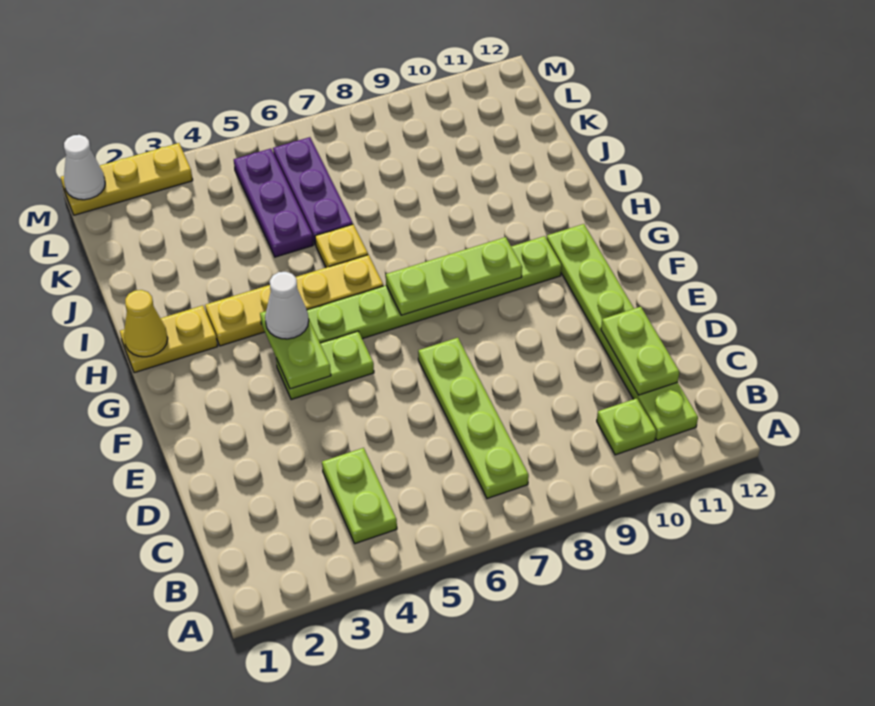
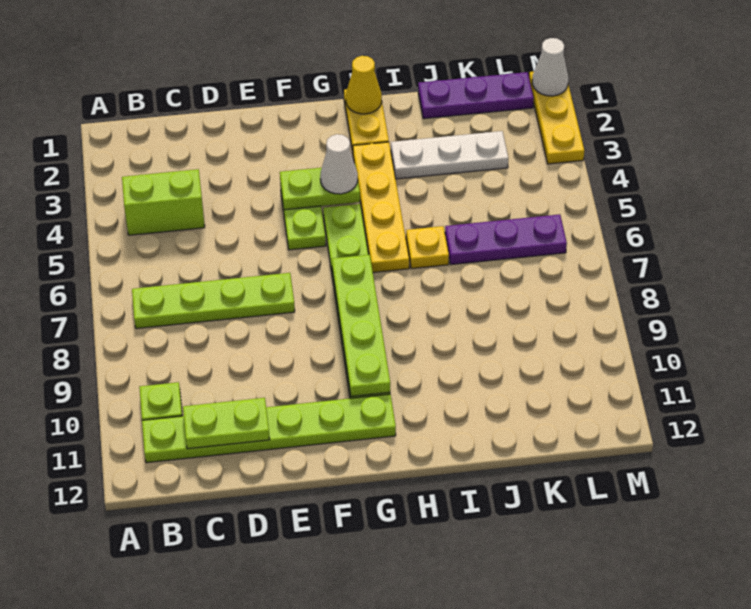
lime plate B4:C4 level 1 -> lime brick B4:C4 level 1
lime plate G7:G9 level 2 -> lime plate G7:G10 level 2
none -> white plate I3:K3 level 1
purple plate J5:L5 level 1 -> purple plate J1:L1 level 1

